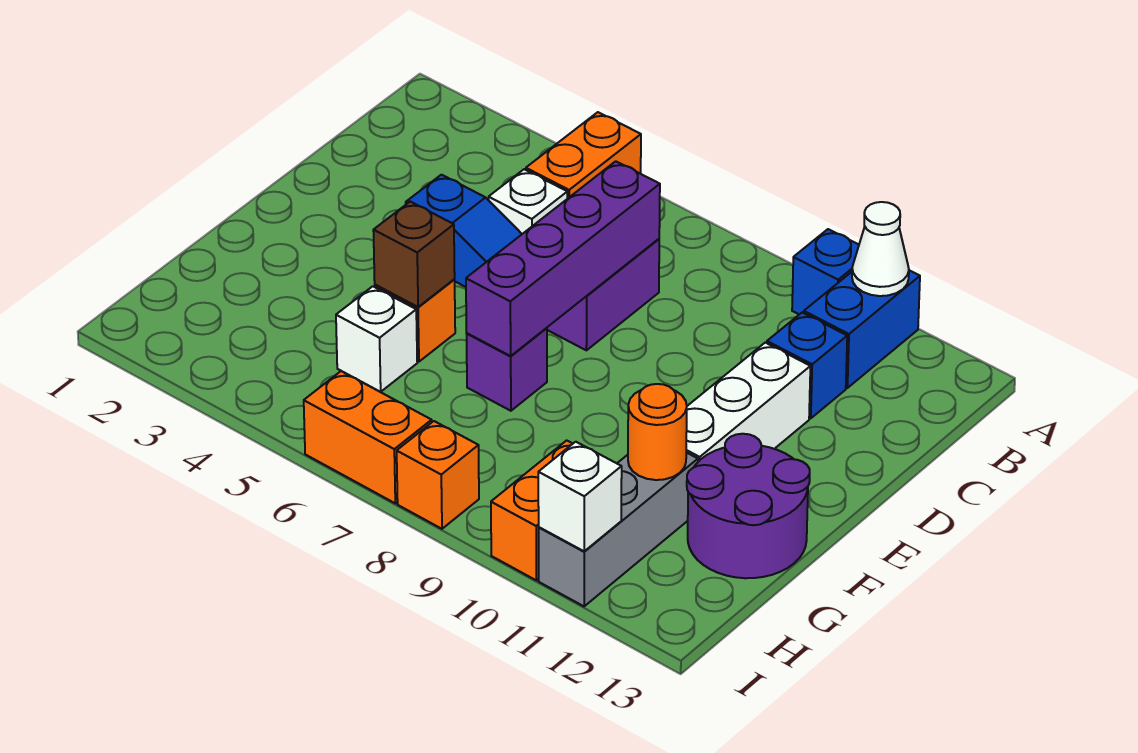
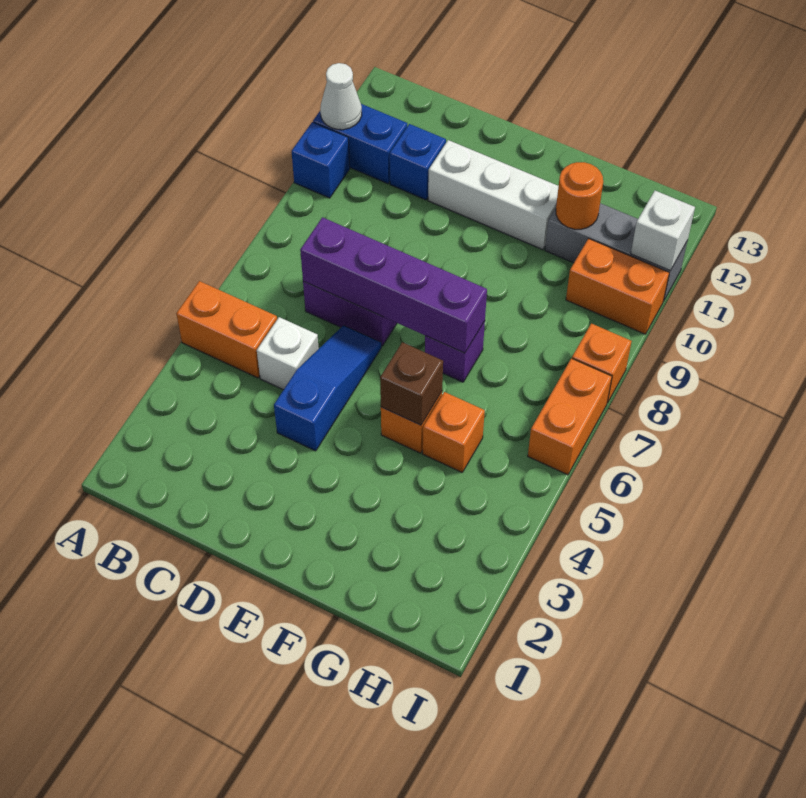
purple round brick F12:G13 level 1 -> none
white brick G5 level 1 -> orange brick G5 level 1

